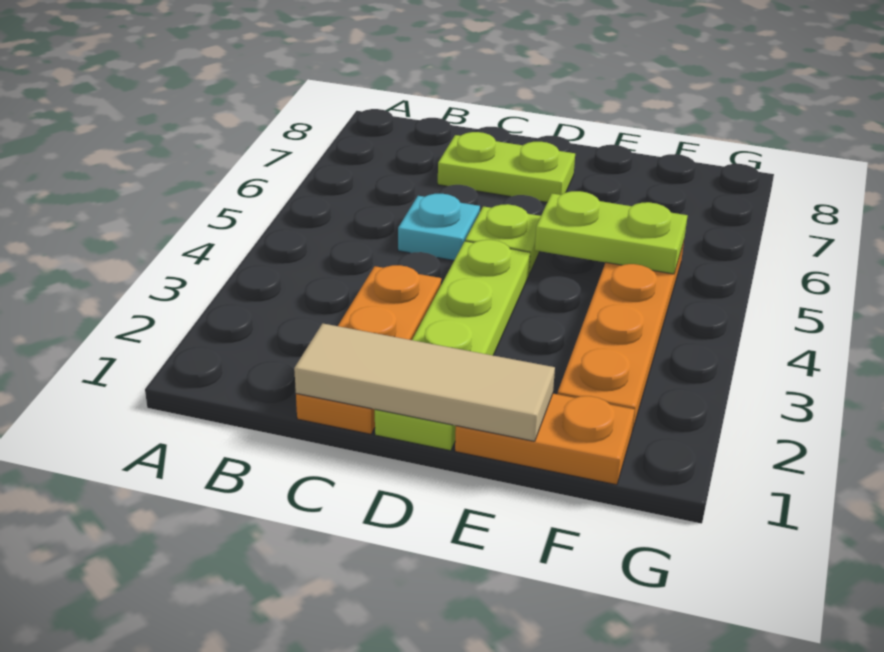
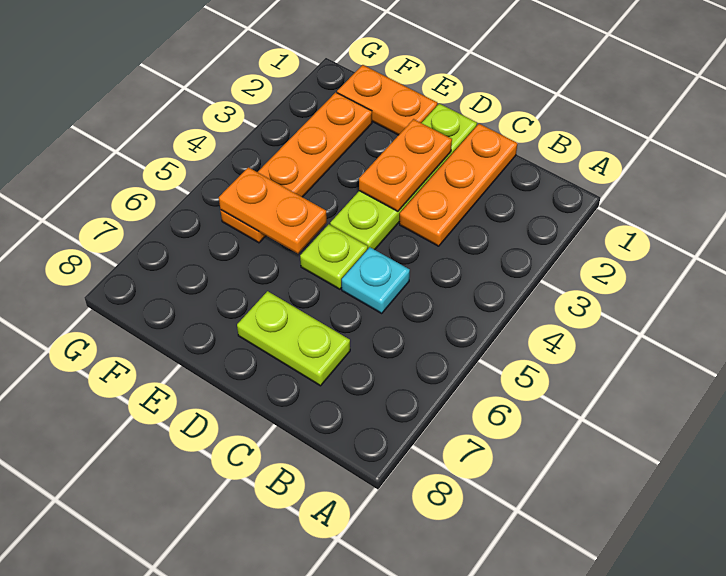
tan tile C1:E1 level 2 -> none
none -> orange plate D2:D3 level 2
lime plate E5:F5 level 2 -> orange plate E5:F5 level 2

